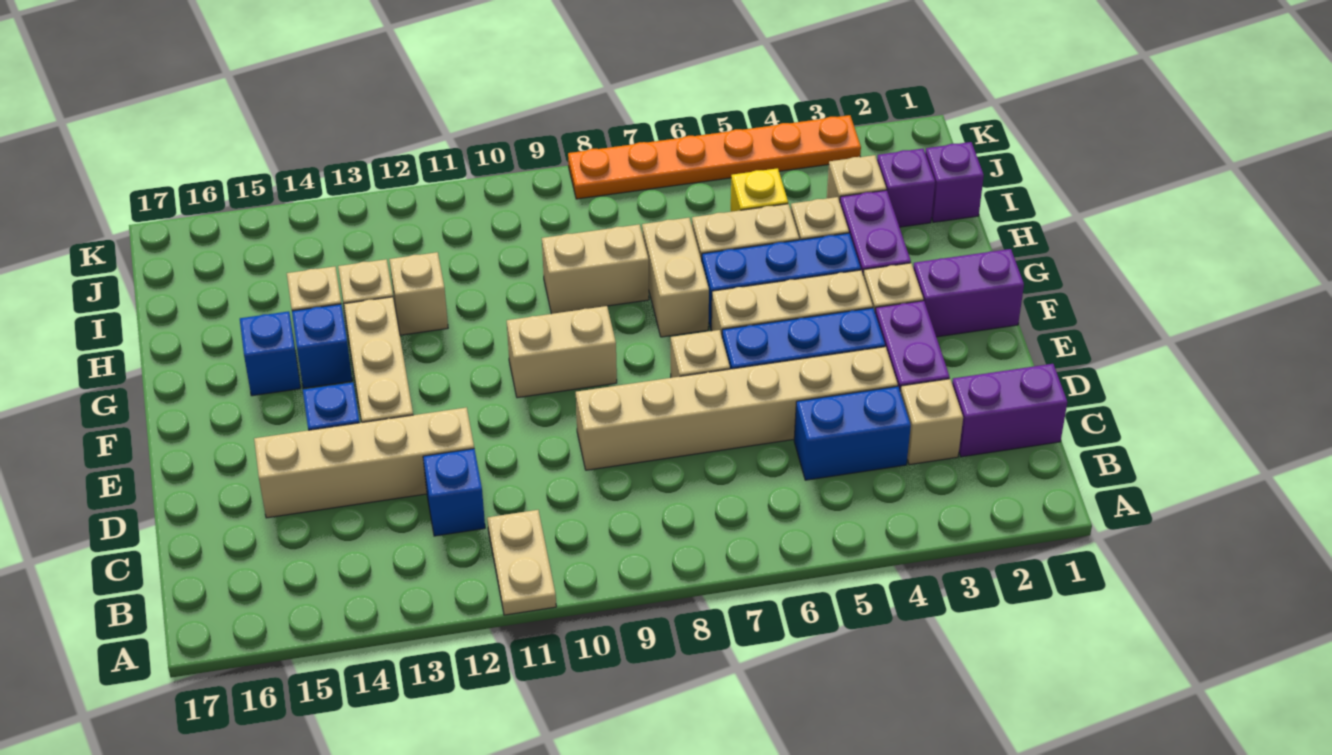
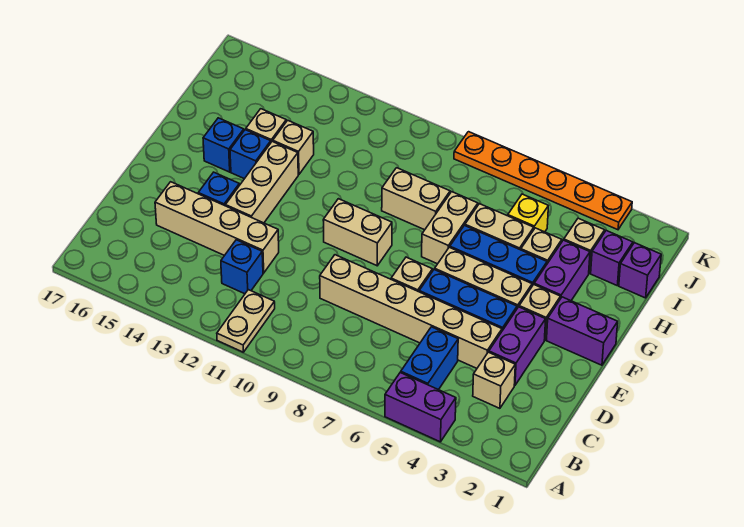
purple brick C1:C2 level 1 -> purple brick A4:A5 level 1
blue brick C4:C5 level 1 -> blue brick B5:C5 level 1
tan brick H12 level 1 -> none

